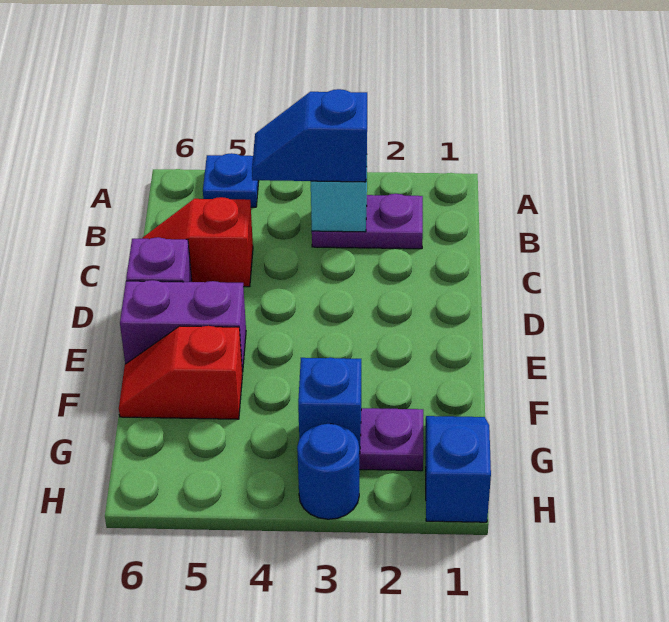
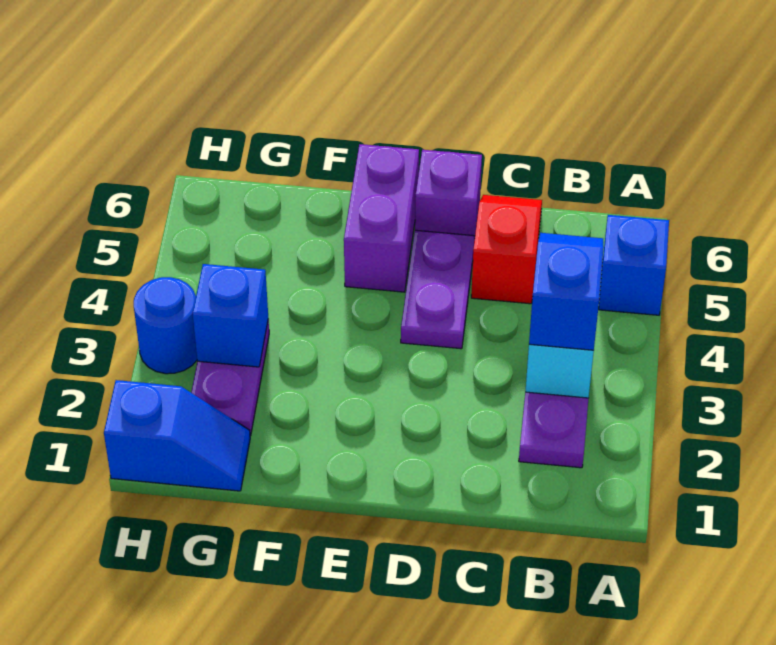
blue plate A5 level 1 -> blue brick A5 level 1
none -> purple plate D4:D5 level 1
red slope F5:F6 level 1 top 5 -> none

